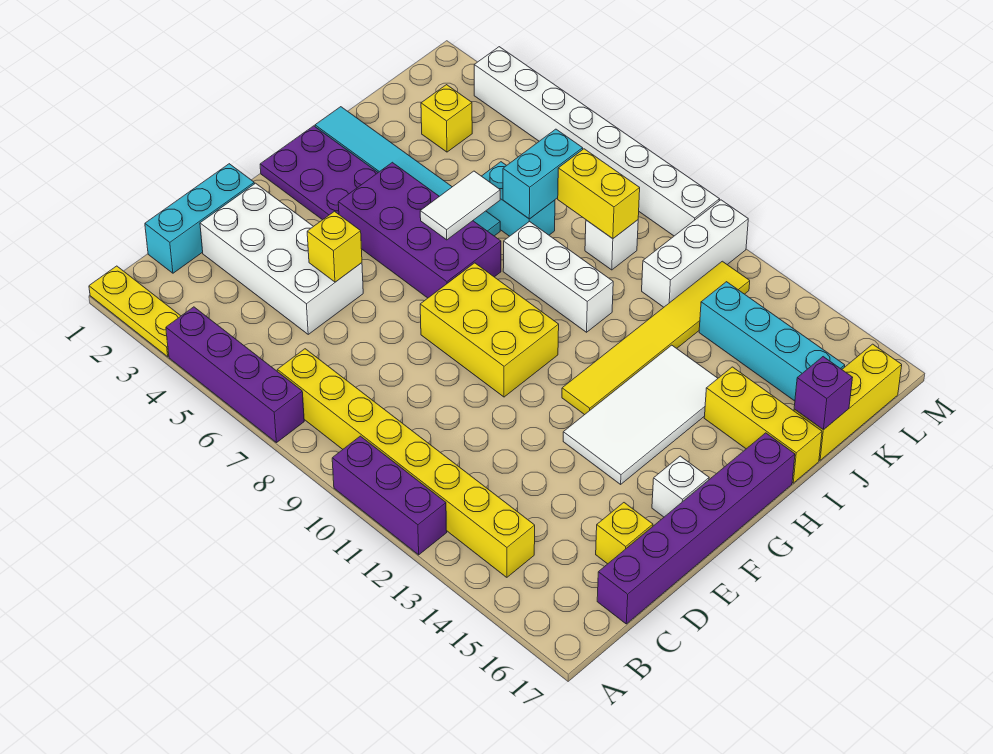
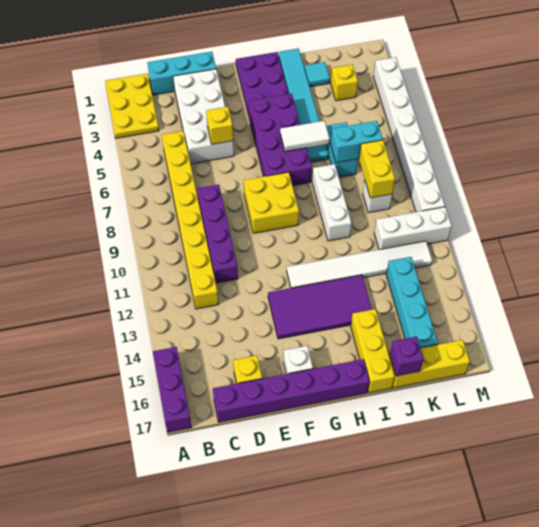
yellow plate A1:A3 level 1 -> yellow plate A1:B3 level 1
purple brick A4:A7 level 1 -> purple brick D8:D11 level 1
purple brick A10:A12 level 1 -> purple brick A15:A17 level 1
yellow brick B7:B14 level 1 -> yellow brick C5:C12 level 1
yellow brick F8:G10 level 1 -> yellow brick F8:G9 level 1
white tile F13:I14 level 1 -> purple tile F13:I14 level 1
yellow tile G12:L12 level 1 -> white tile G12:L12 level 1
none -> cyan tile J2 level 1

